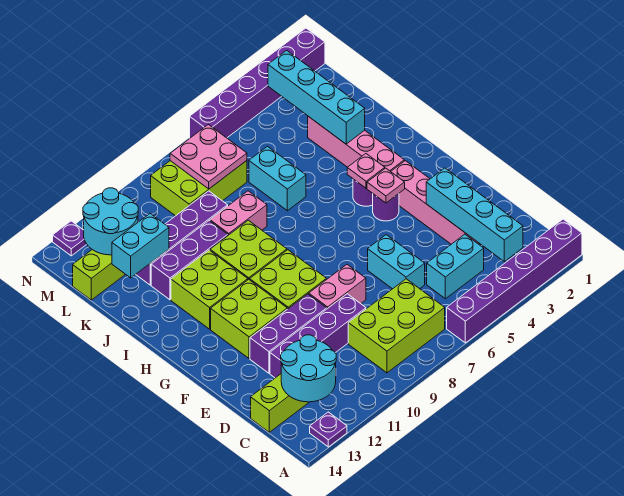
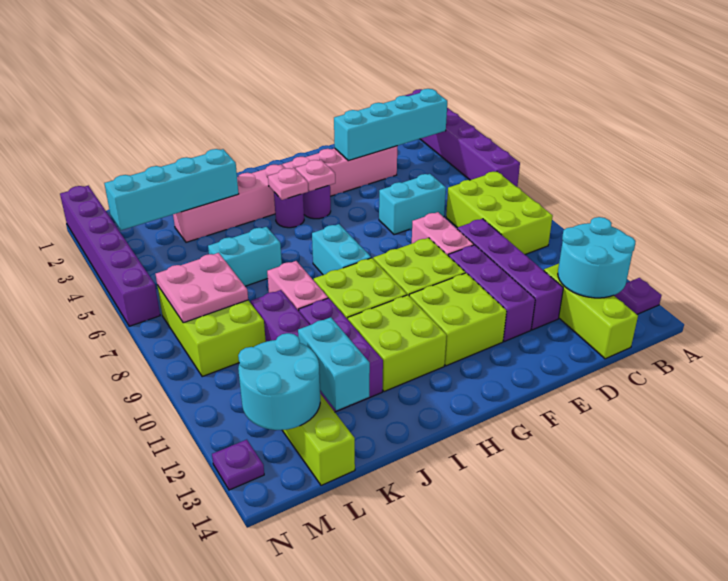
cyan brick C4:C5 level 1 -> cyan brick H7:H8 level 1

